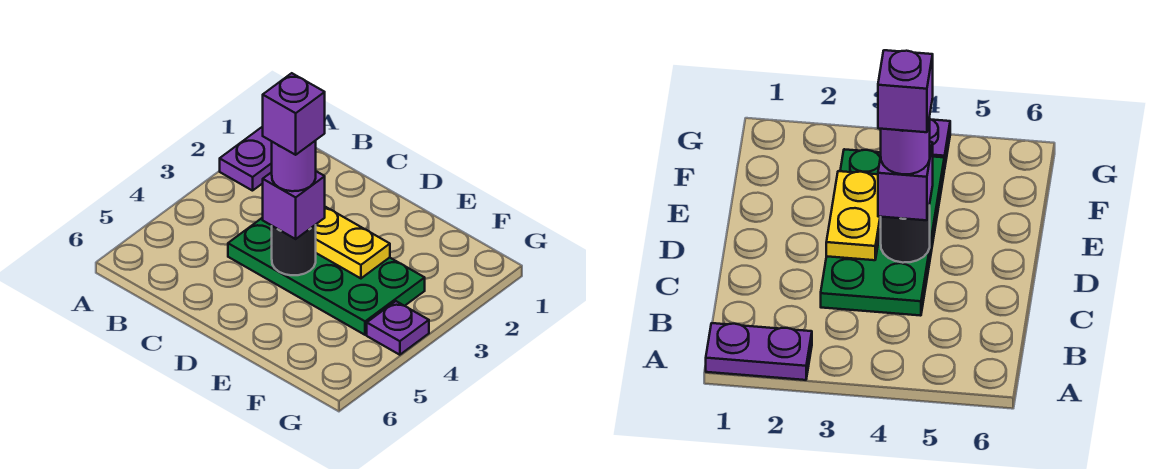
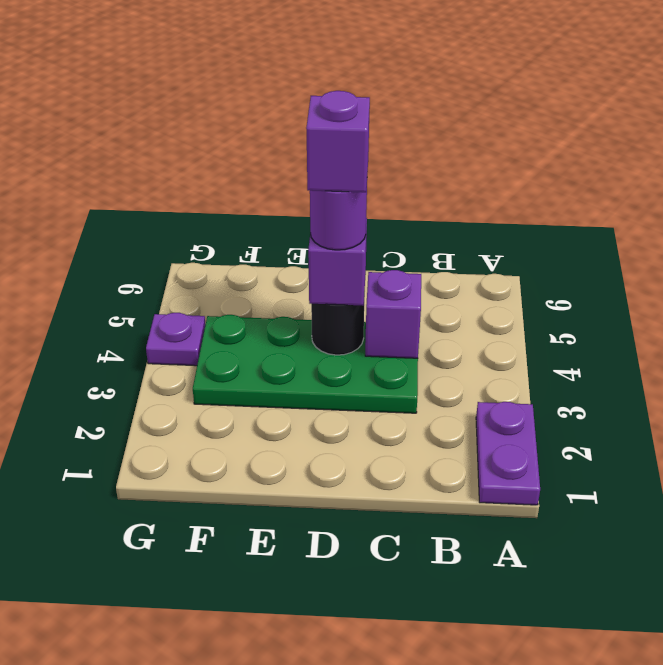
none -> purple brick C4 level 2
yellow plate D3:E3 level 2 -> none

